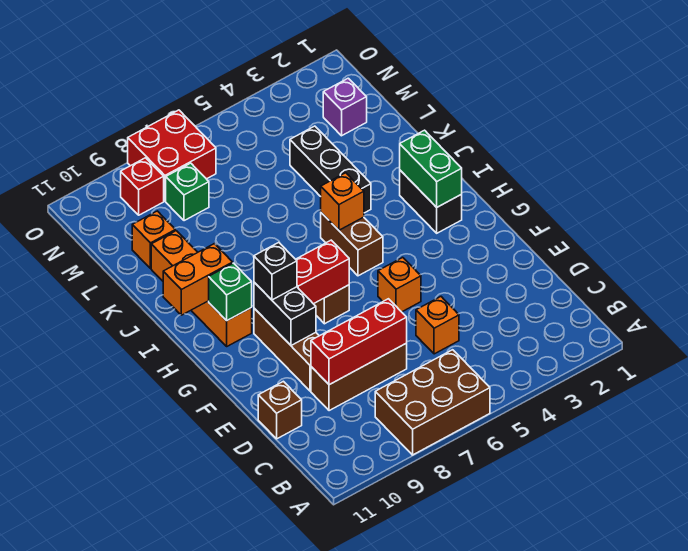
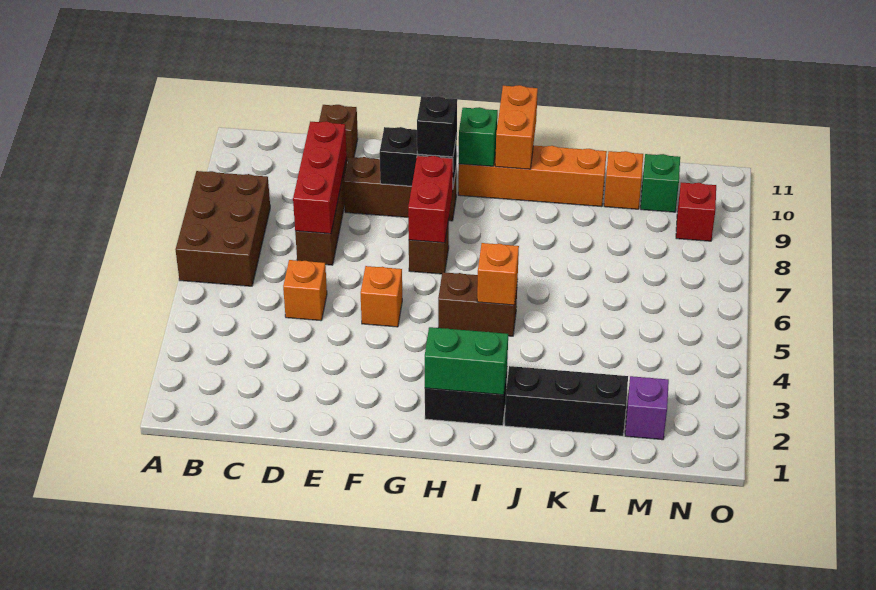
black brick J4:L4 level 1 -> black brick J2:L2 level 1
green brick M8 level 1 -> green brick M10 level 1
red brick N7:O8 level 1 -> none

